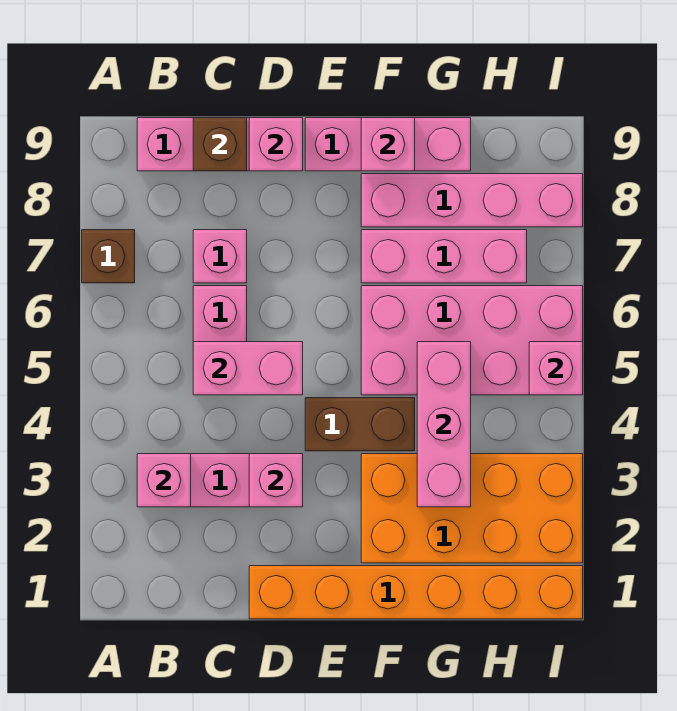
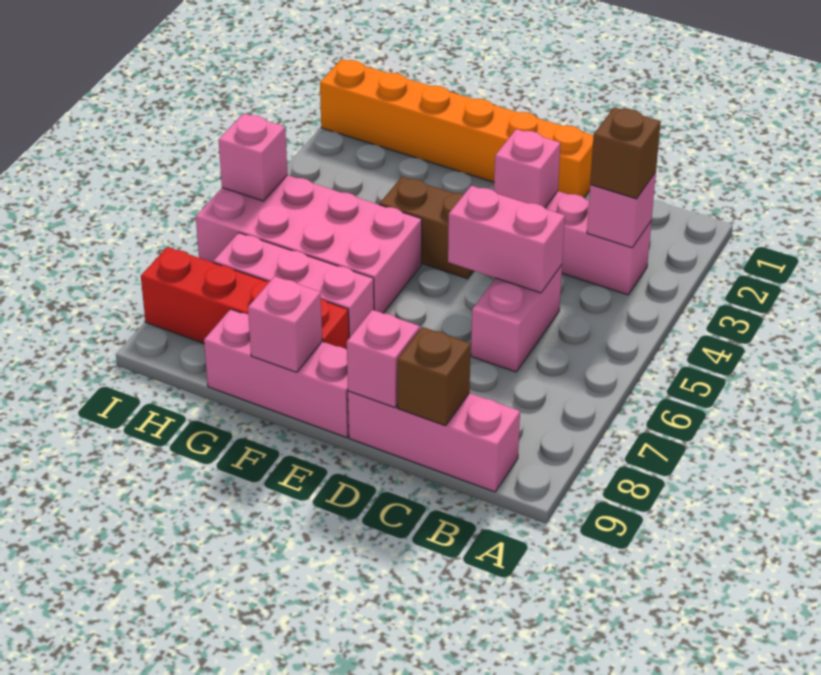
brown brick A7 level 1 -> brown brick B3 level 3
pink brick C7 level 1 -> none
orange brick F2:I3 level 1 -> none
pink brick F8:I8 level 1 -> red brick F8:I8 level 1
pink brick G3:G5 level 2 -> none

